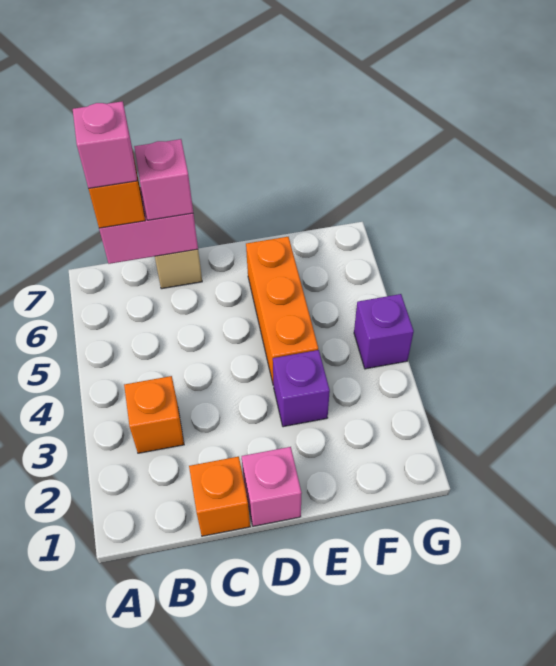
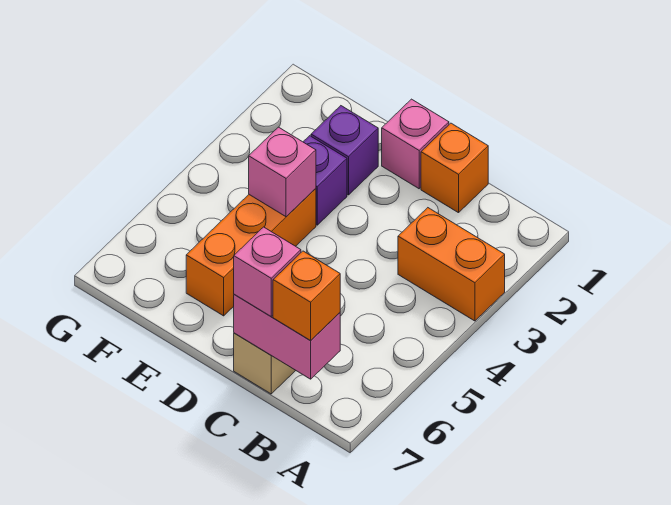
orange brick B3 level 1 -> orange brick A3:B3 level 1
pink brick B7 level 4 -> pink brick E4 level 2
purple brick G4 level 1 -> purple brick E2 level 1

